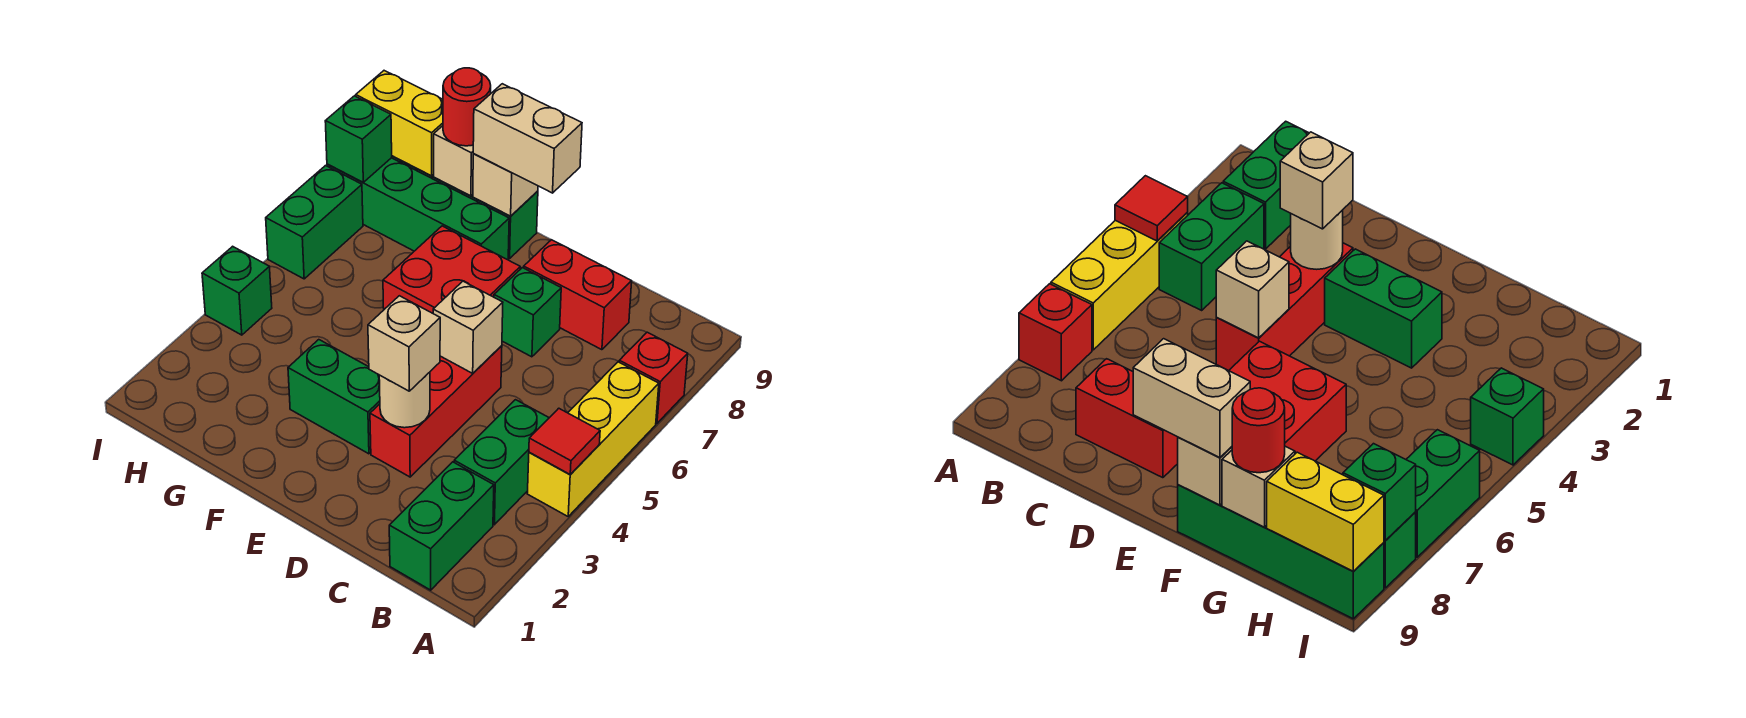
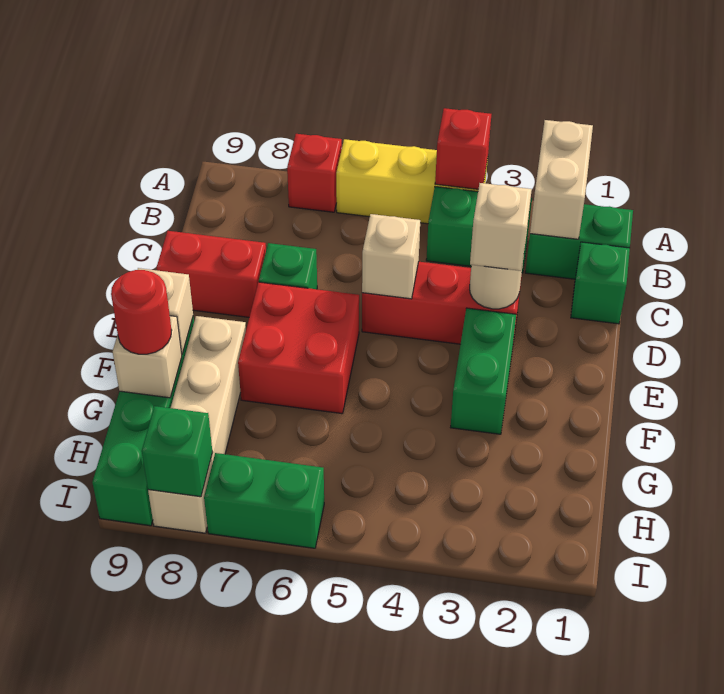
red tile A4 level 2 -> red brick A4 level 2
red brick C8:D8 level 1 -> red brick D8:D9 level 1
tan brick E9:F9 level 3 -> tan brick A2:B2 level 2
green brick F8:I8 level 1 -> tan brick F8:I8 level 1
yellow brick H9:I9 level 2 -> none
green brick I4 level 1 -> green brick C1 level 1

